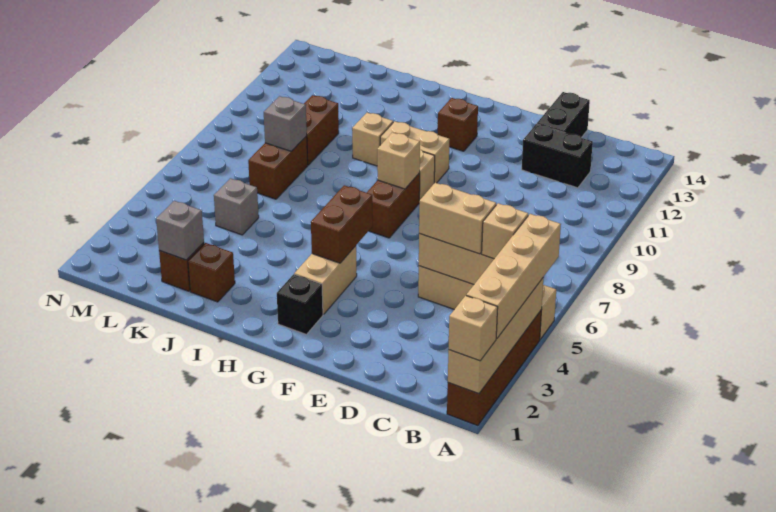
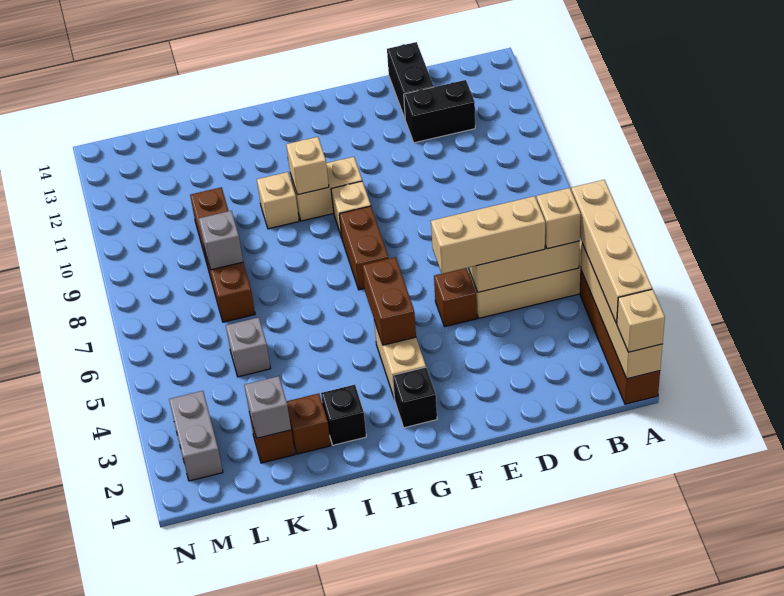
tan brick C5:D5 level 3 -> tan brick C5:E5 level 3
tan brick G8 level 2 -> tan brick H10 level 2
brown brick G12 level 1 -> brown brick E5 level 1
none -> black brick I2 level 1
none -> grey brick M2:M3 level 1

